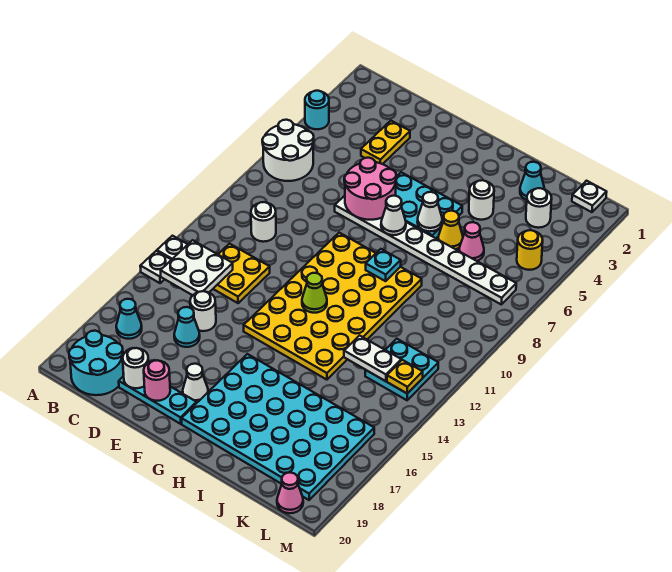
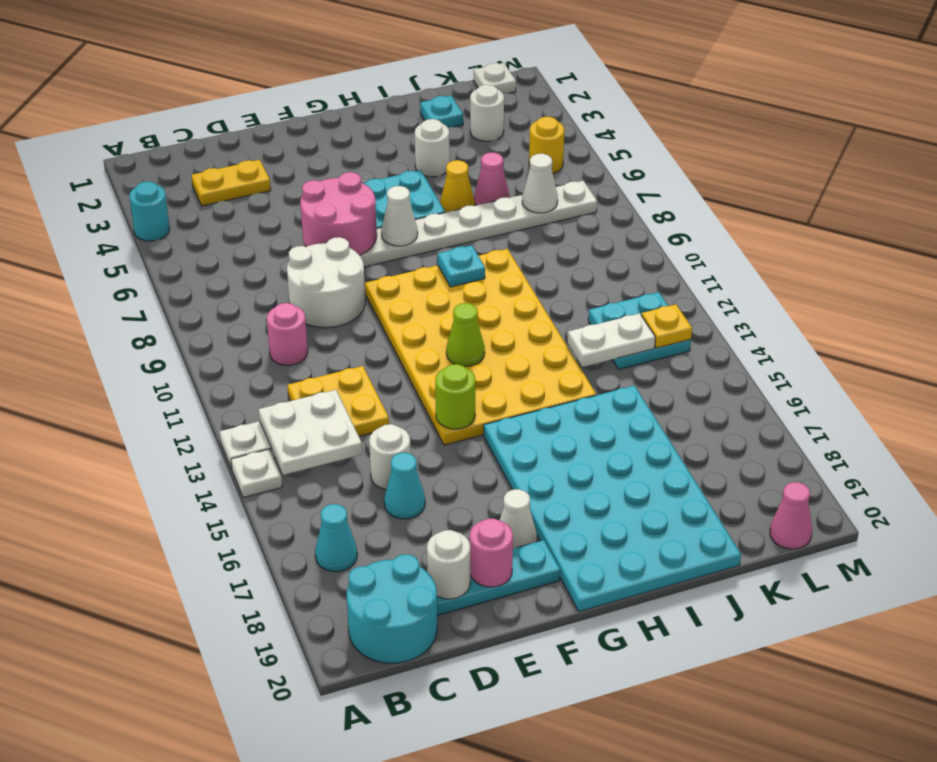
white round brick A6:B7 level 1 -> white round brick D8:E9 level 1
white round brick C10 level 1 -> pink round brick C10 level 1
yellow plate D3:D4 level 1 -> yellow plate C3:D3 level 1
none -> lime round brick F14 level 2
cyan plate G16:L19 level 1 -> cyan plate G15:J20 level 1
white cone H6 level 2 -> white cone K7 level 2
cyan cone J2 level 1 -> cyan plate J2 level 1

